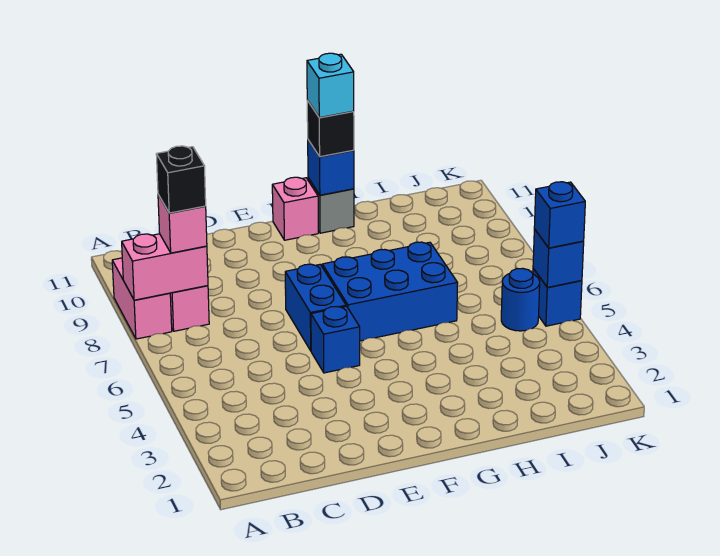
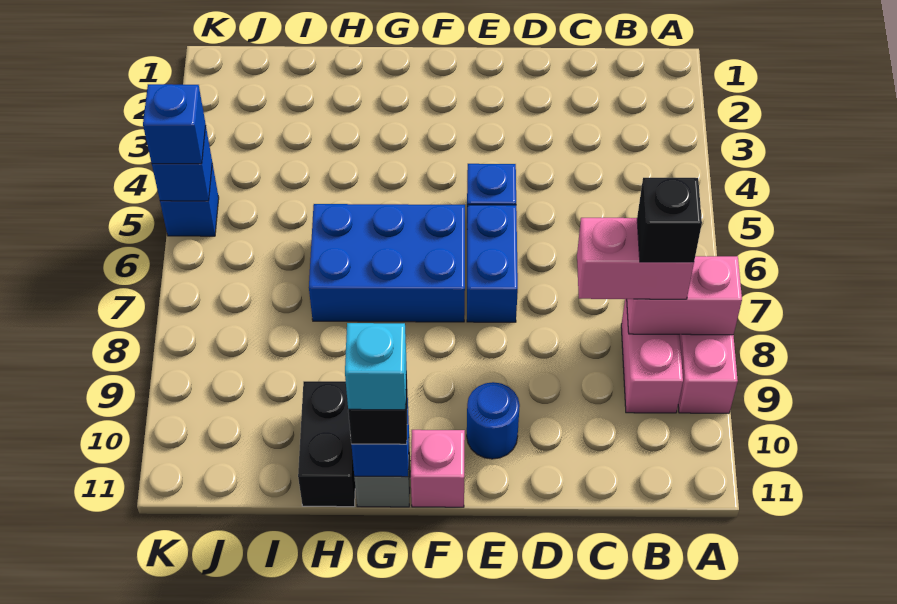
pink brick B8 level 3 -> pink brick B8:C8 level 3
none -> black brick H10:H11 level 1
blue round brick J5 level 1 -> blue round brick E10 level 1

